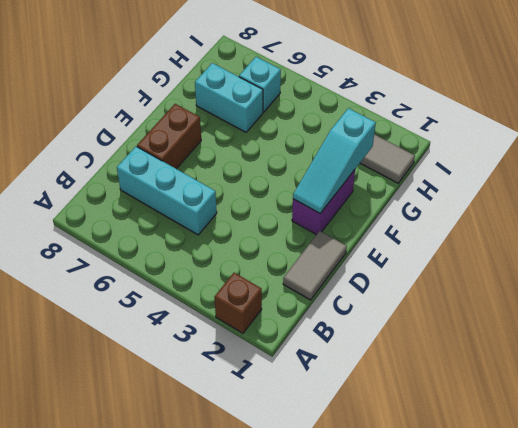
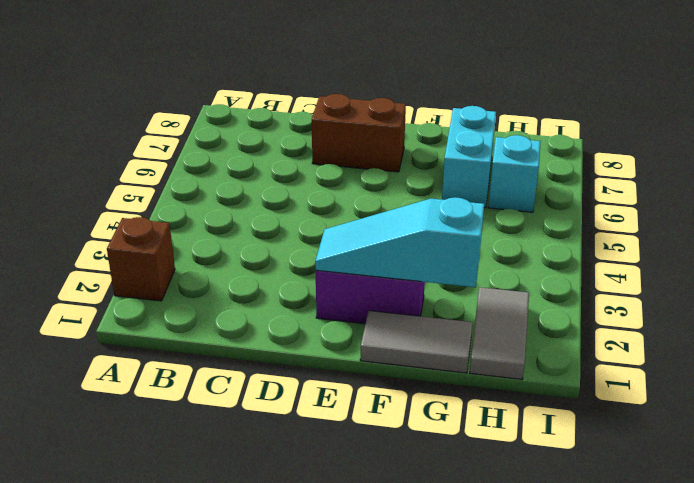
grey tile C1:D1 level 1 -> grey tile F1:G1 level 1
cyan brick C5:C7 level 1 -> none

